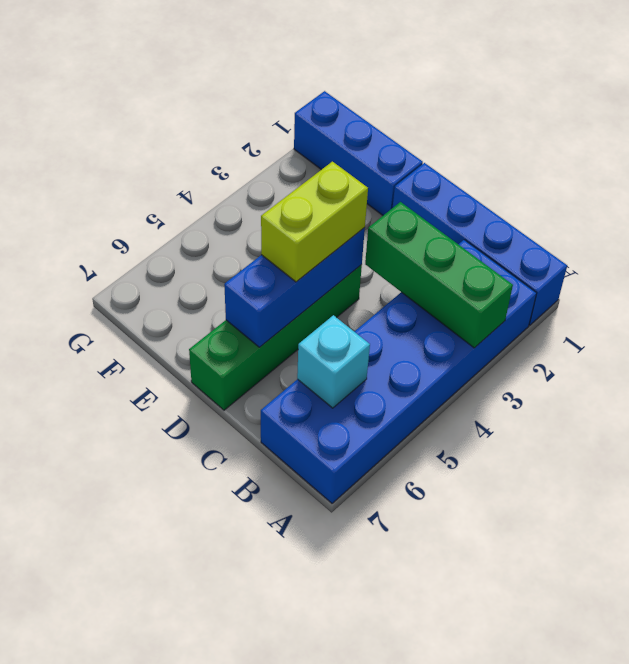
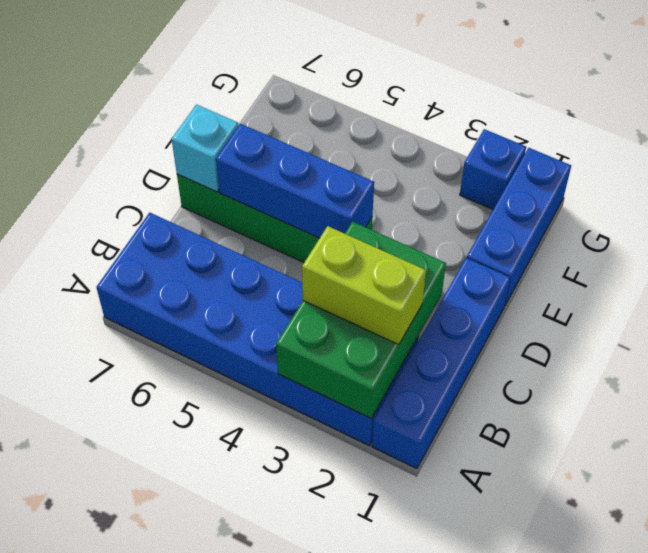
green brick A3:C3 level 2 -> green brick A2:C3 level 2
cyan brick B6 level 2 -> cyan brick D7 level 2
lime brick D4:D5 level 3 -> lime brick B2:B3 level 3
none -> blue brick G2 level 1

